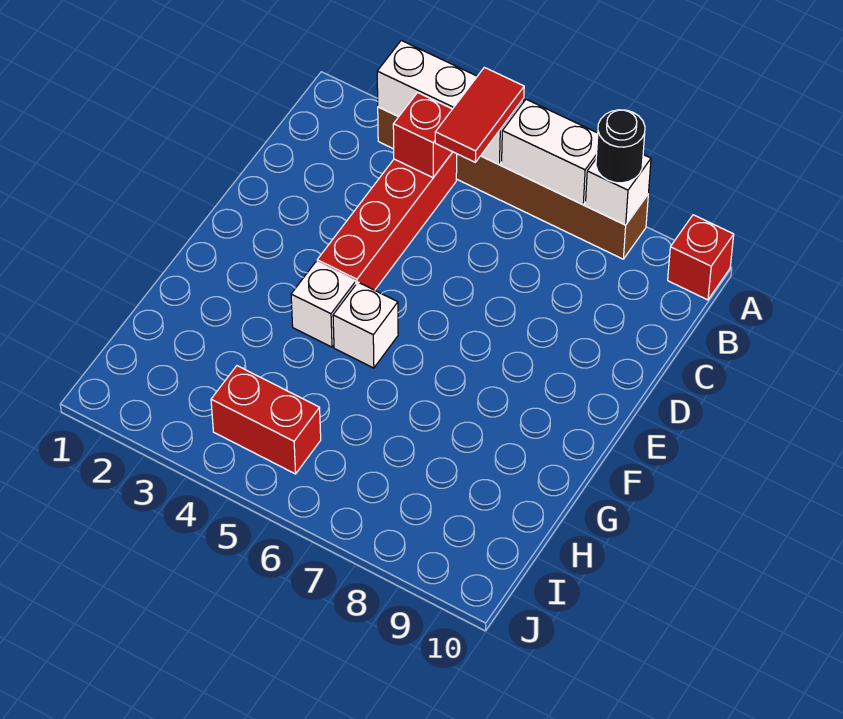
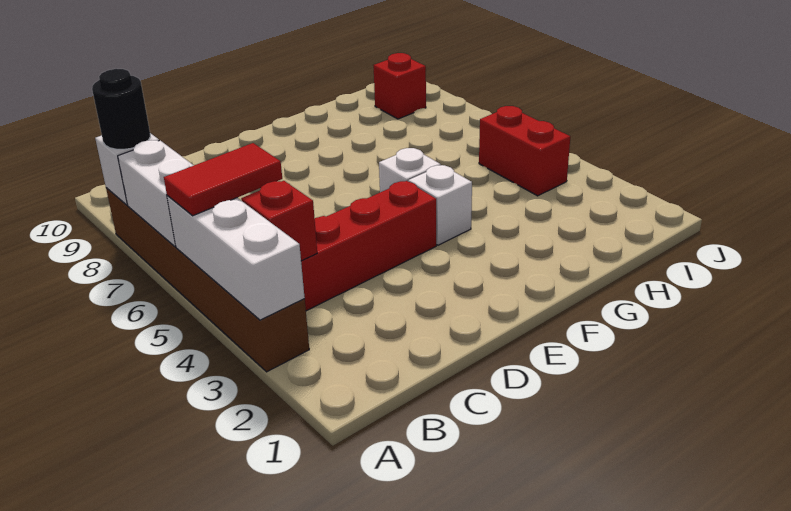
red brick A10 level 1 -> red brick I9 level 1

